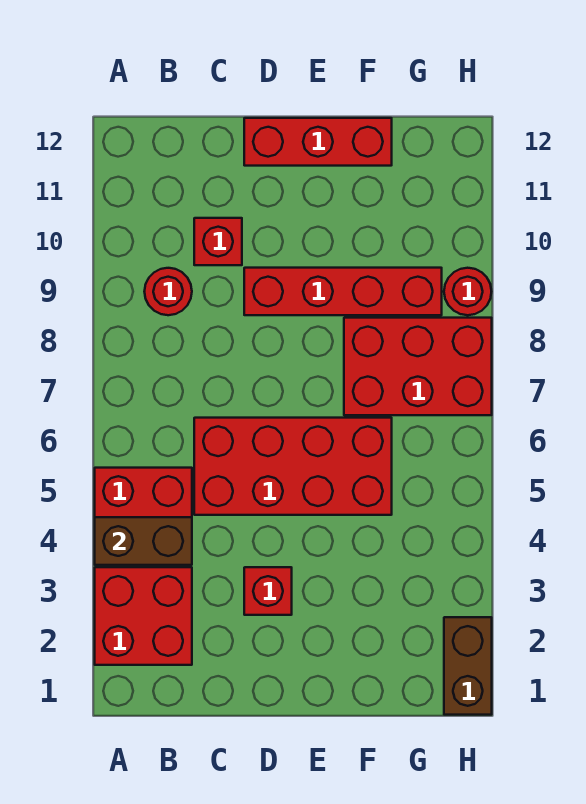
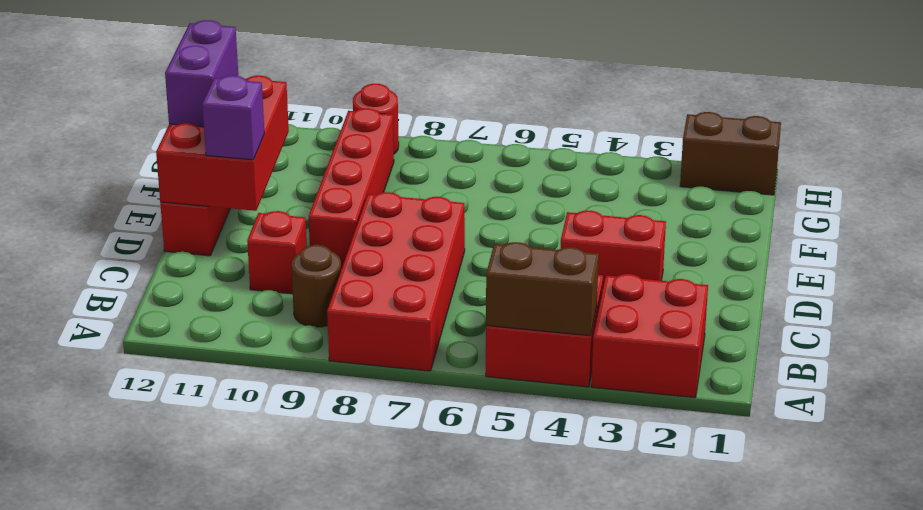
brown brick A4:B4 level 2 -> brown brick A4:A5 level 2
red round brick B9 level 1 -> brown round brick B9 level 1
red brick C5:F6 level 1 -> red brick A7:D8 level 1
red brick D3 level 1 -> red brick D3:D4 level 1
none -> purple brick D11 level 3
none -> purple brick E12:F12 level 3
red brick F7:H8 level 1 -> red brick D11:F12 level 2

